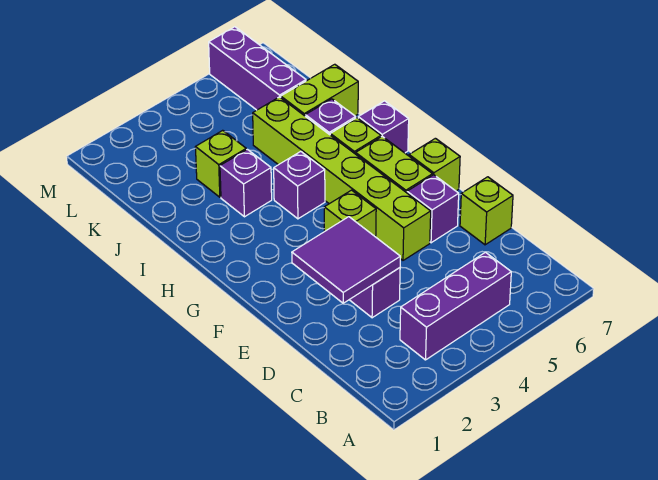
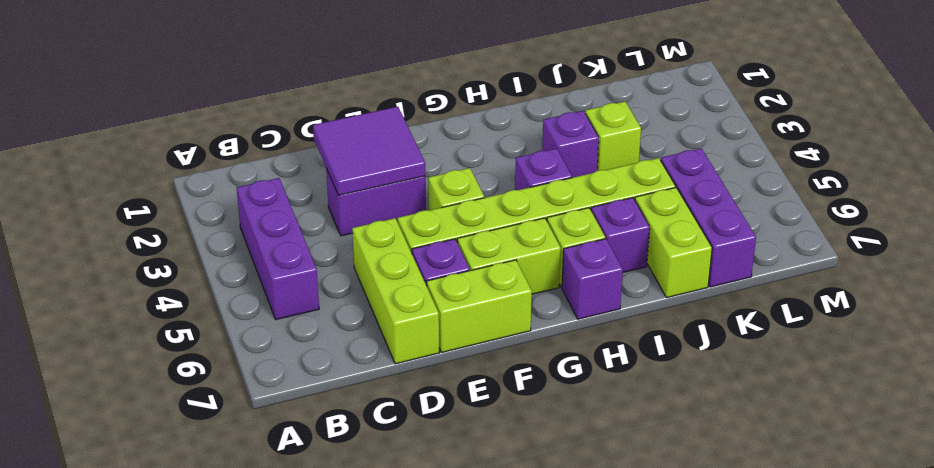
lime brick D7 level 1 -> lime brick D5:D7 level 1
lime brick F7 level 1 -> lime brick E7:F7 level 1
purple brick K6:M6 level 1 -> purple brick K5:K7 level 1

